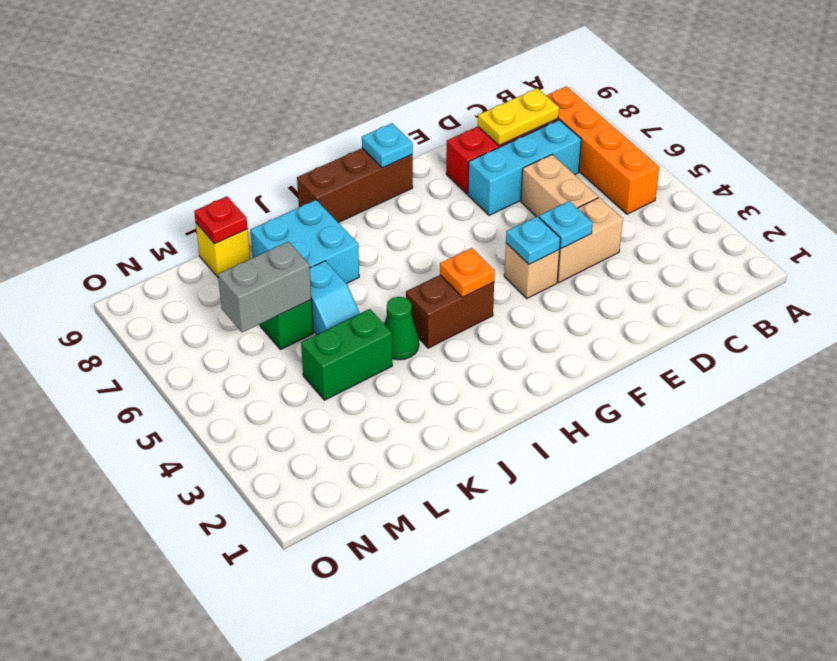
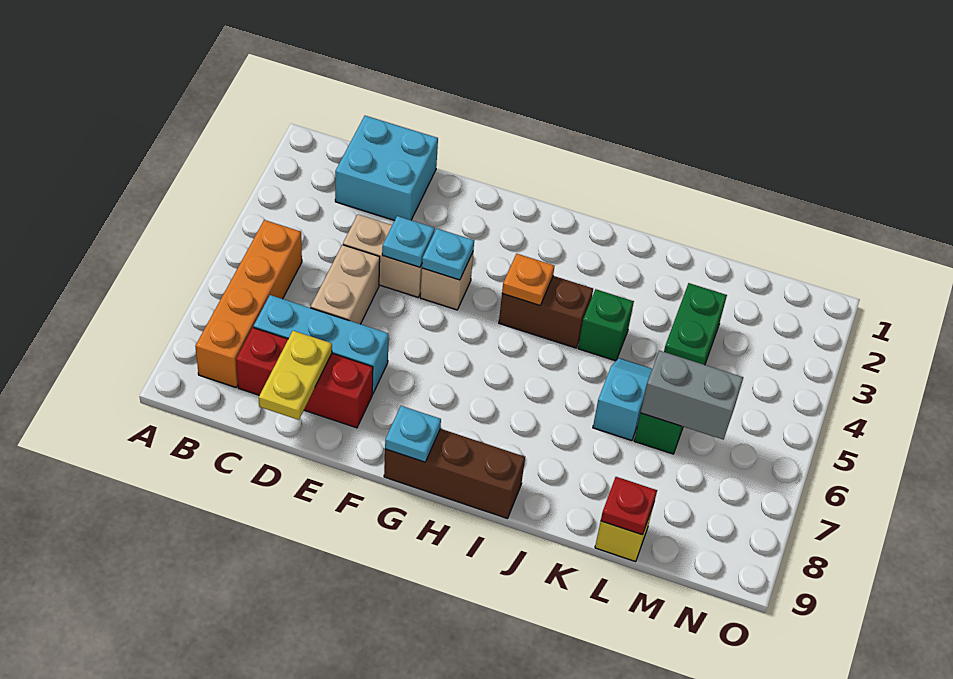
yellow plate C8:D8 level 2 -> yellow plate D8:D9 level 2
green cone J4 level 1 -> green brick J4 level 1
cyan brick J7:K8 level 1 -> cyan brick C1:D2 level 1
green brick K4:L4 level 1 -> green brick L3:L4 level 1

